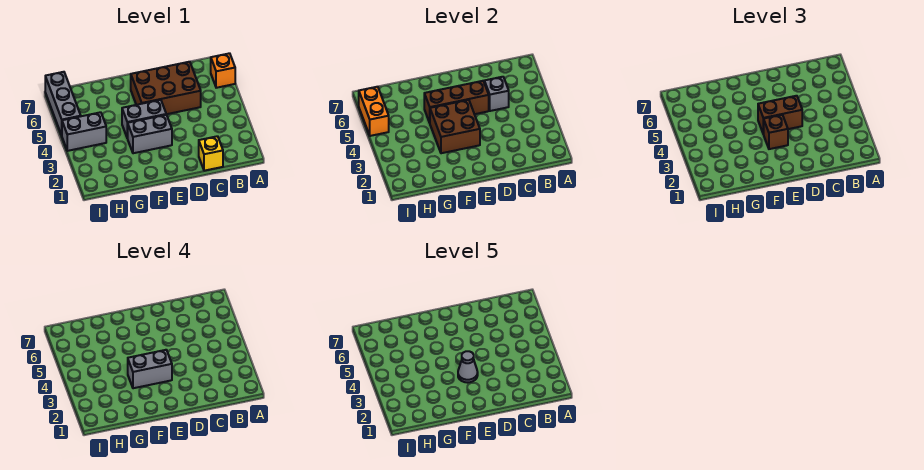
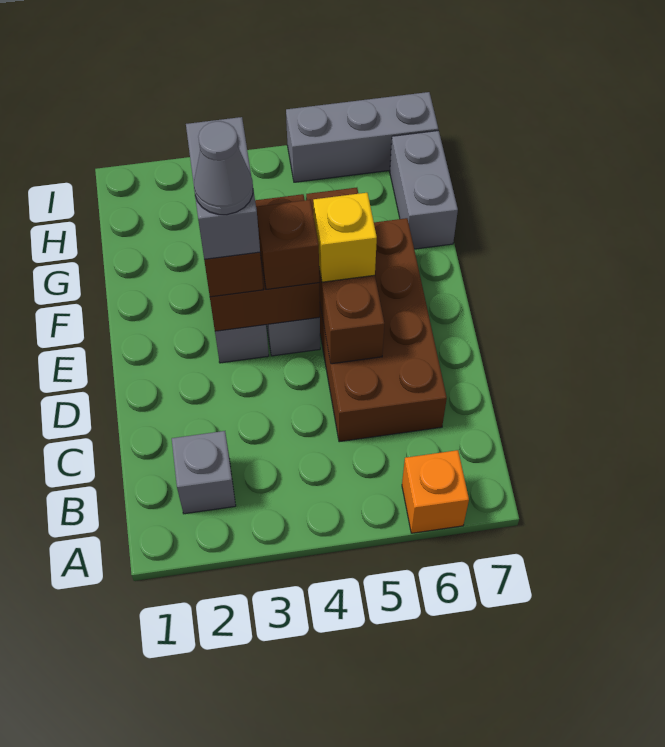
yellow brick C1 level 1 -> yellow brick E5 level 3
brown brick C5:E6 level 1 -> brown brick C5:F6 level 1
grey brick C5 level 2 -> grey brick B2 level 1
brown brick D4:E4 level 3 -> brown brick E4 level 3
grey brick H4:I4 level 1 -> grey brick G7:H7 level 1
orange brick I5:I6 level 2 -> none

